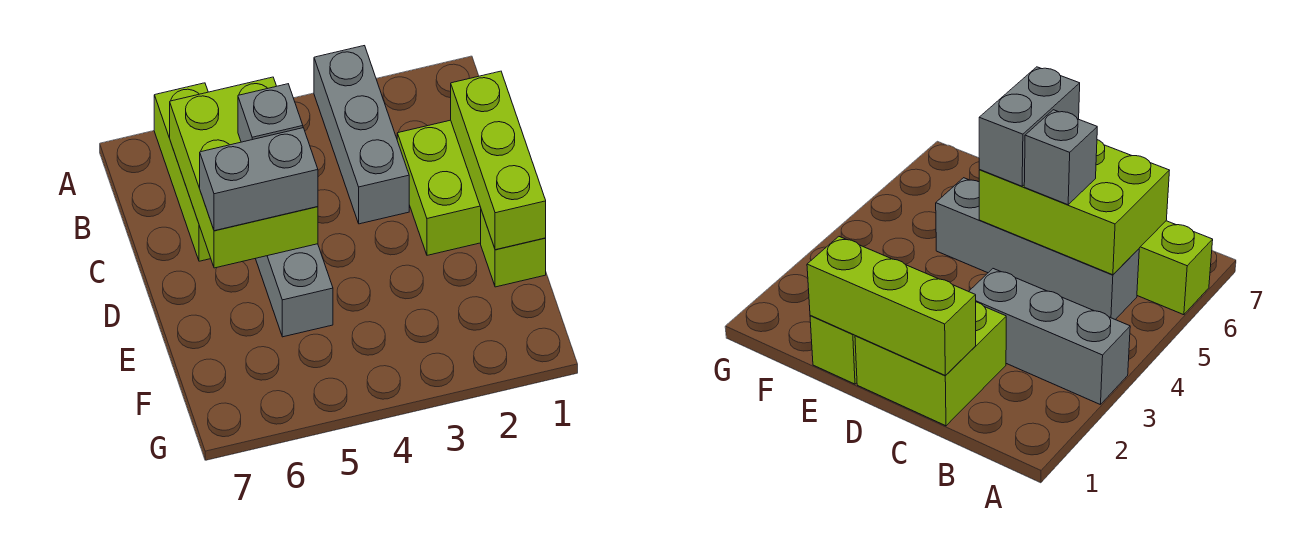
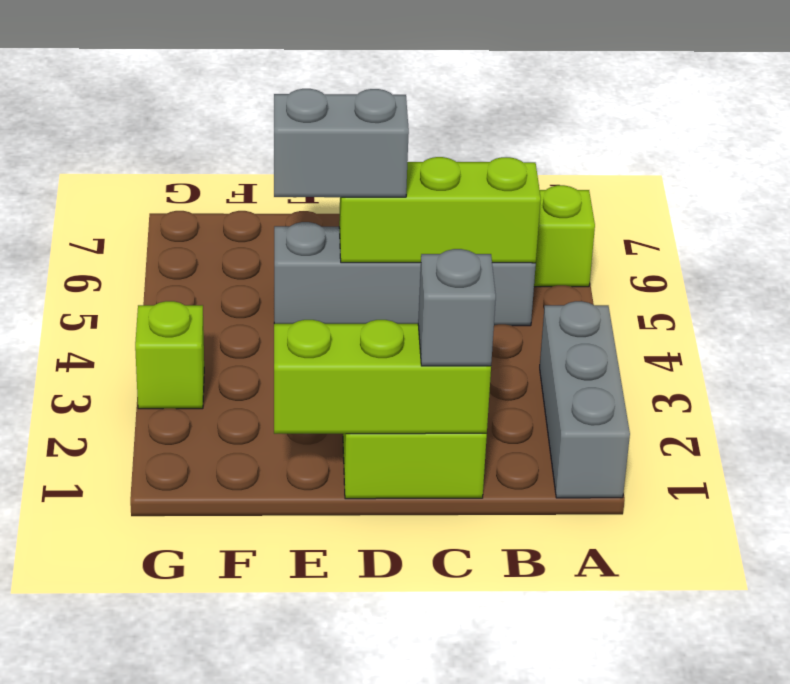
grey brick A3:C3 level 1 -> grey brick A1:A3 level 1
lime brick B5:D6 level 2 -> lime brick B5:D5 level 2
grey brick C5 level 3 -> grey brick C1 level 3
grey brick D5:D6 level 3 -> grey brick D5:E5 level 3
lime brick E1 level 1 -> lime brick G3 level 1

